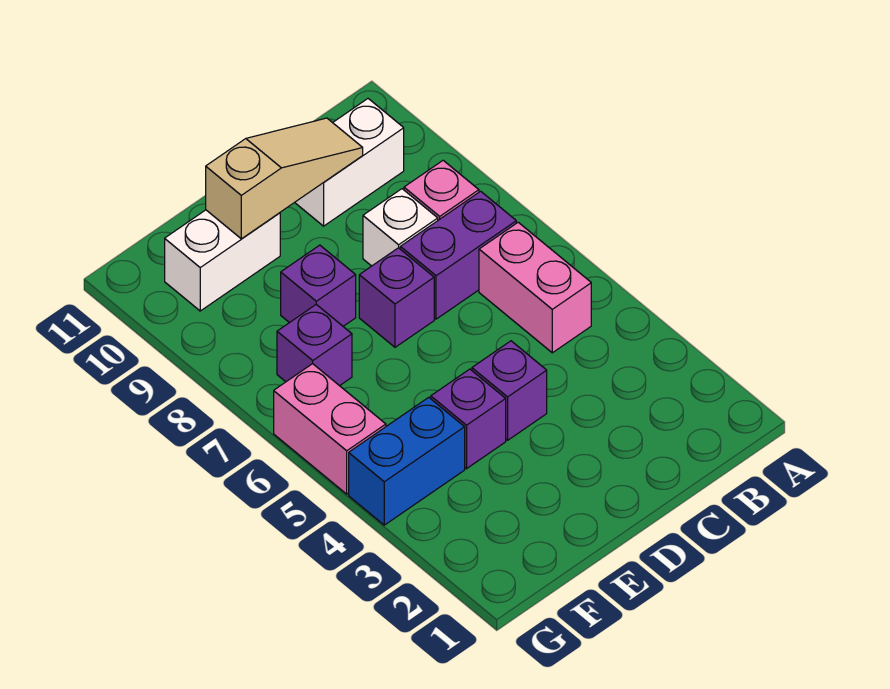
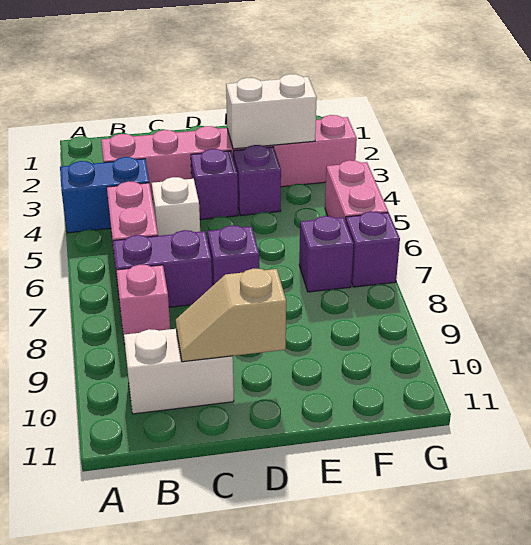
none -> pink brick B3:G3 level 1
white brick C8 level 1 -> white brick C5 level 1
tan slope C10:E10 level 2 top E -> tan slope C10:D10 level 2 top D
purple brick E8 level 1 -> purple brick G7 level 1
white brick E10:F10 level 1 -> white brick E3:F3 level 2
blue brick F4:G4 level 1 -> blue brick A4:B4 level 1

